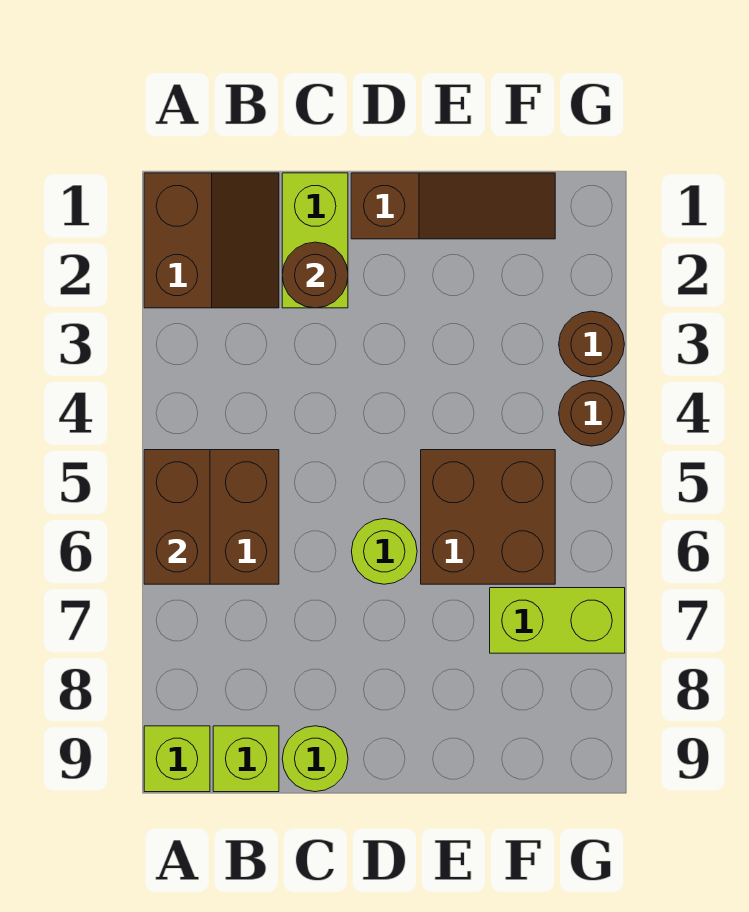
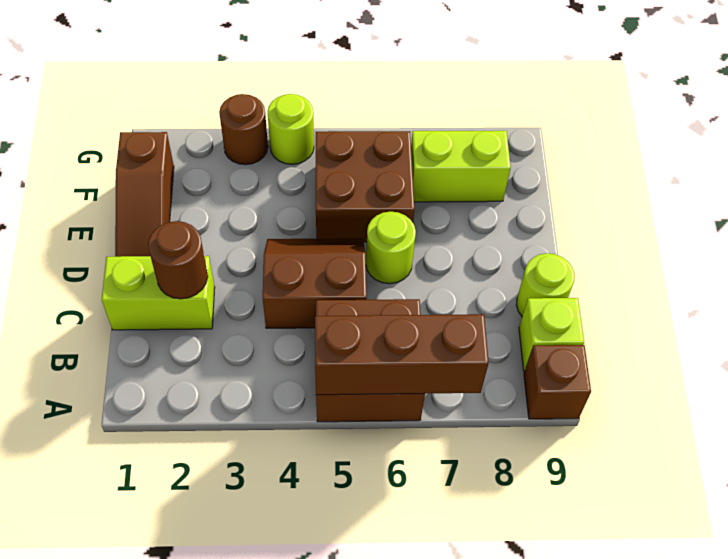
brown slope A1:B2 level 1 top A -> brown slope C4:D5 level 1 top C
brown brick A5:A6 level 2 -> brown brick A5:A7 level 2
lime brick A9 level 1 -> brown brick A9 level 1
brown slope D1:F1 level 1 top D -> brown slope D1:F1 level 1 top F
lime brick F7:G7 level 1 -> lime brick F7:F8 level 1
brown round brick G4 level 1 -> lime round brick G4 level 1

